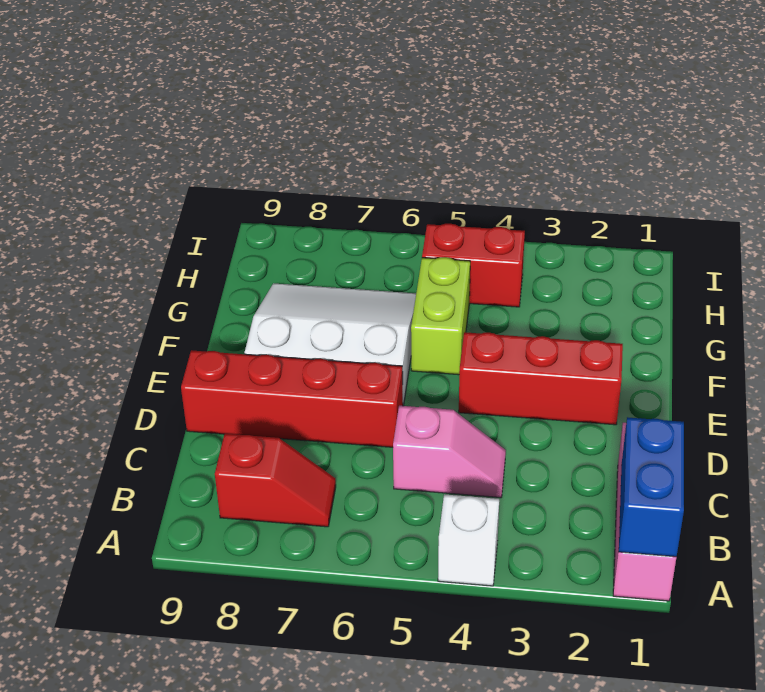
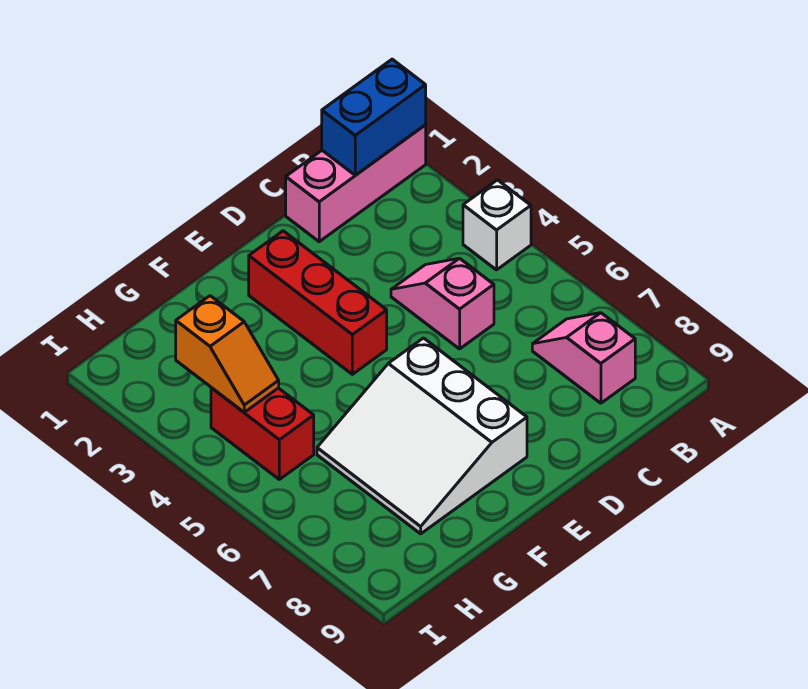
red slope B7:B8 level 1 top 8 -> pink slope B7:B8 level 1 top 8
red brick D6:D9 level 1 -> none
lime brick F5:G5 level 1 -> none
none -> orange slope H3:H4 level 2 top 3

